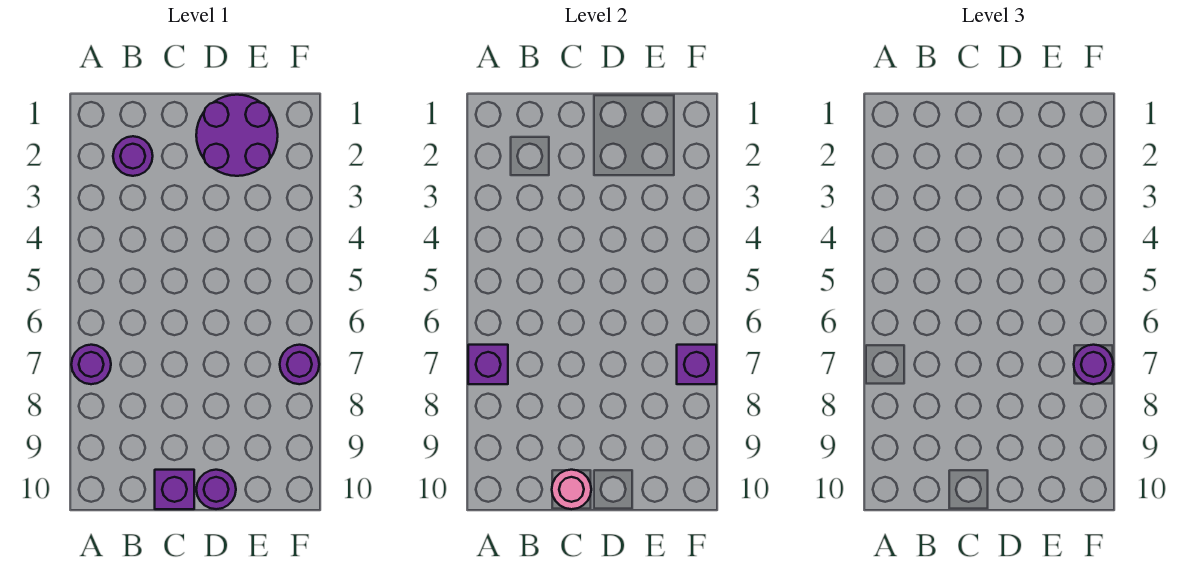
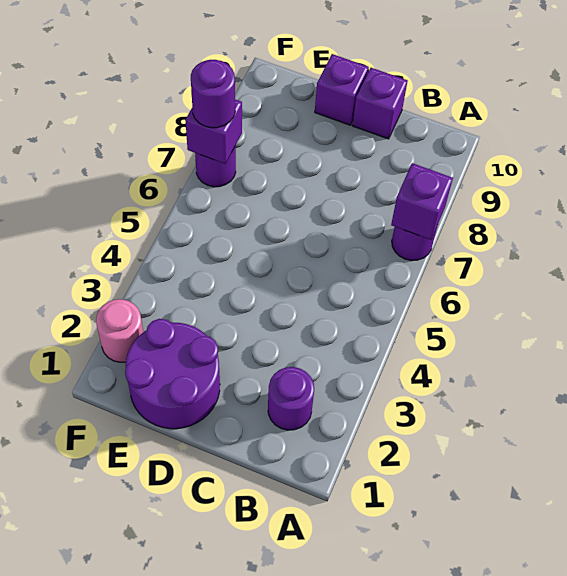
pink round brick C10 level 2 -> pink round brick F2 level 1
purple round brick D10 level 1 -> purple brick D10 level 1

